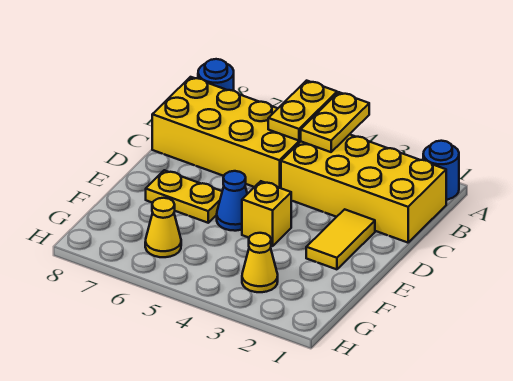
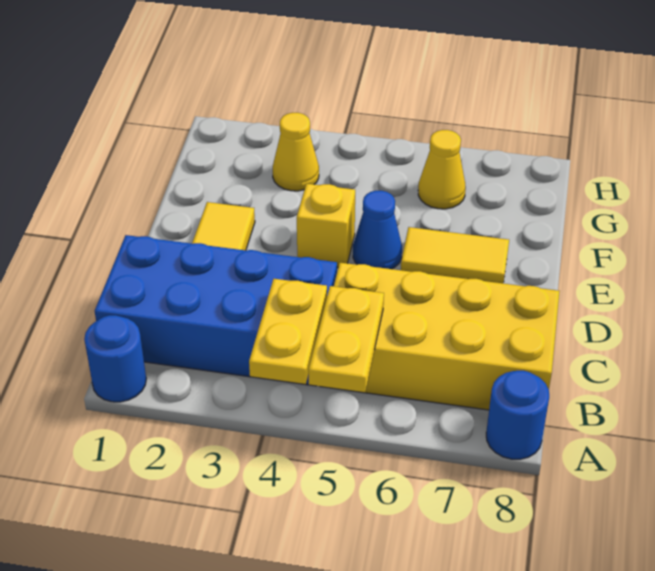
yellow brick B1:C4 level 1 -> blue brick B1:C4 level 1
yellow plate E6:E7 level 1 -> yellow tile E6:E7 level 1

